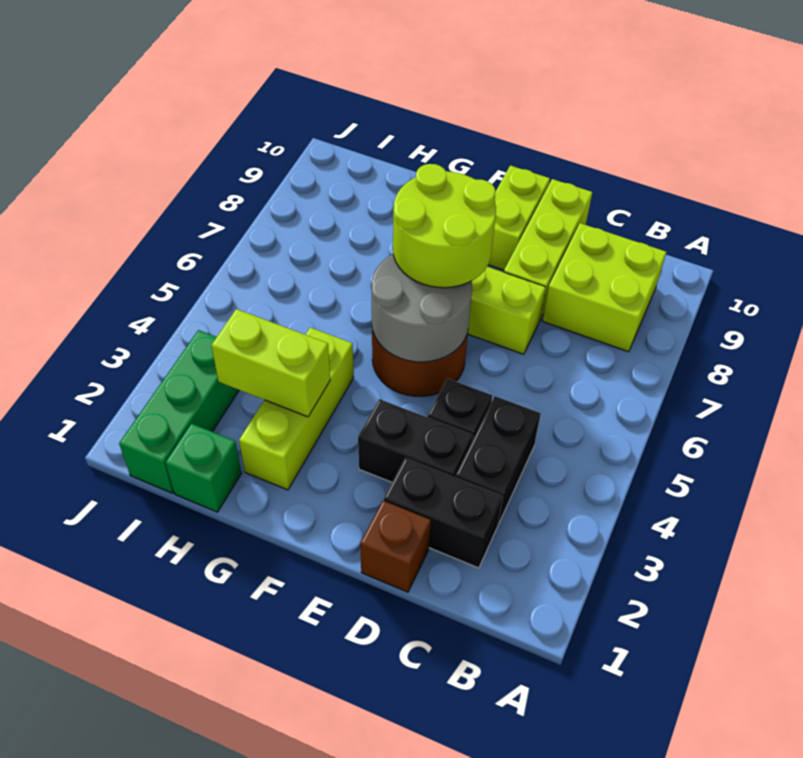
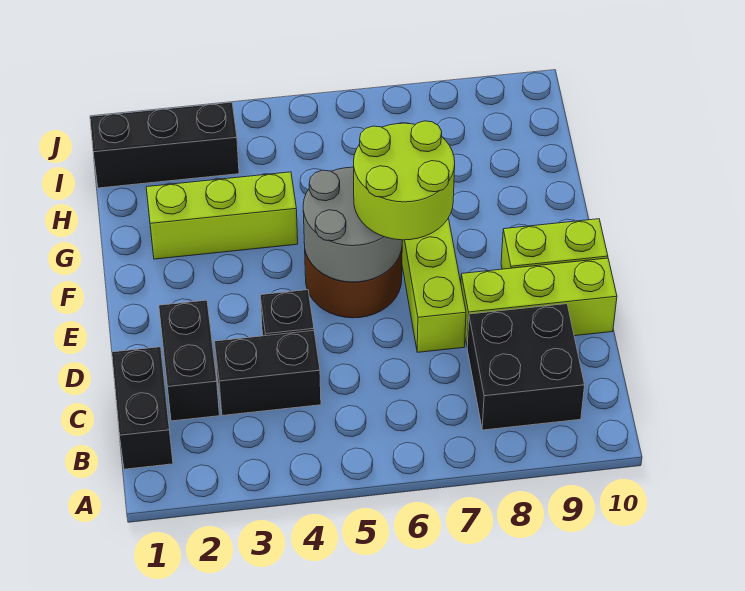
lime brick B8:C9 level 1 -> black brick B8:C9 level 1
brown brick D1 level 1 -> none
black brick D3:E3 level 1 -> black brick B1:C1 level 1
lime brick G3:H3 level 2 -> none
green brick H1 level 1 -> none
green brick I1:I3 level 1 -> black brick I1:I3 level 1

